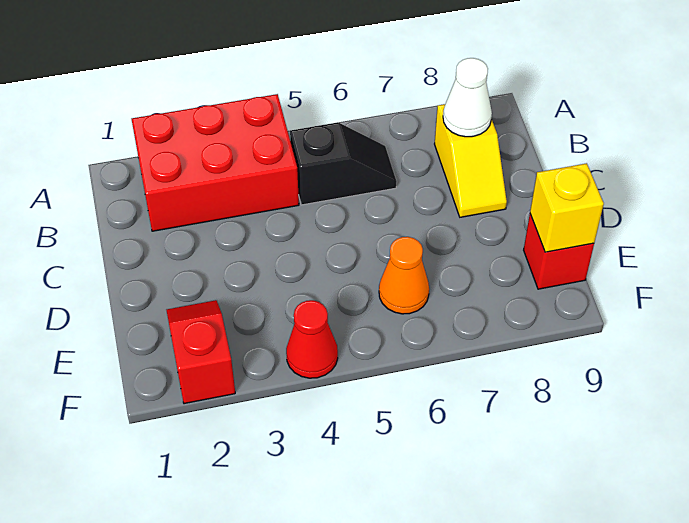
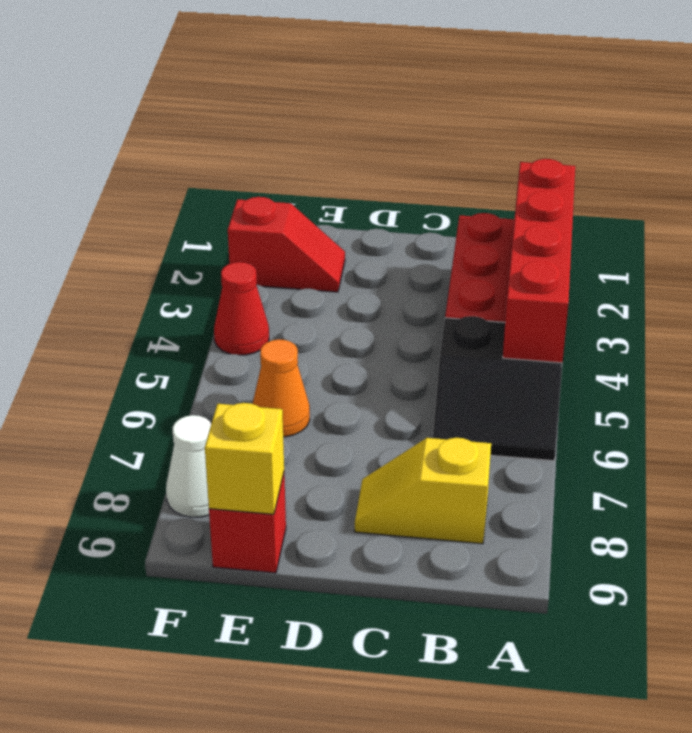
none -> red brick A2:A5 level 2
black slope B5:B6 level 1 top 5 -> black slope A5:B6 level 1 top 5
white cone B8 level 2 -> white cone F8 level 1

